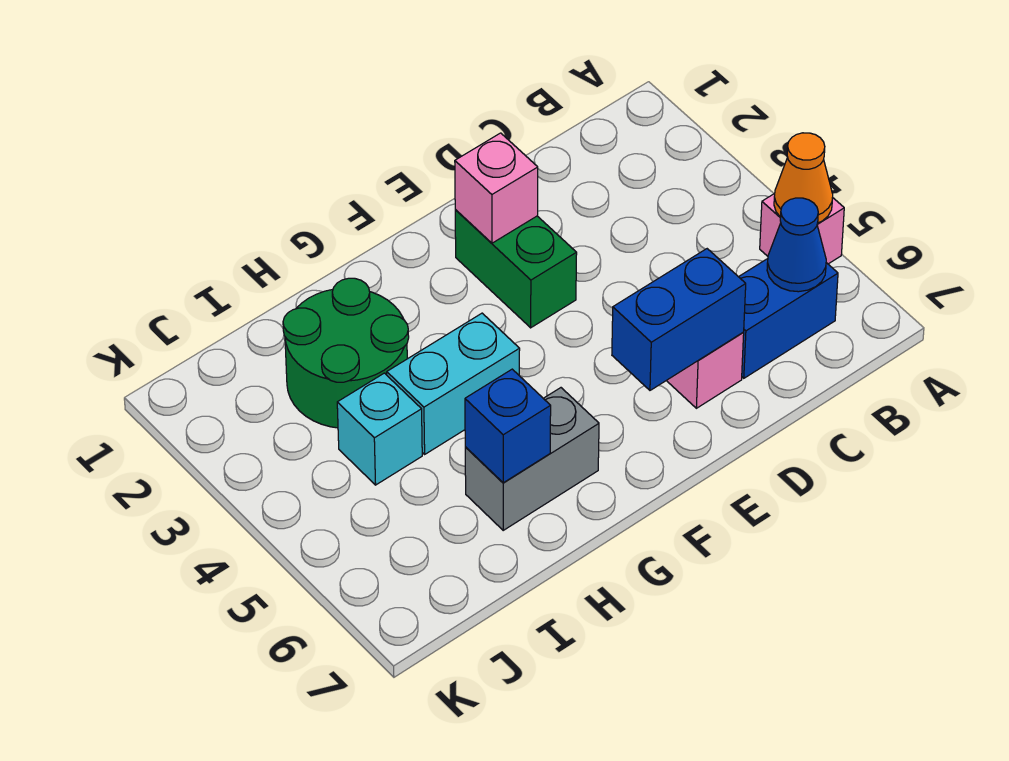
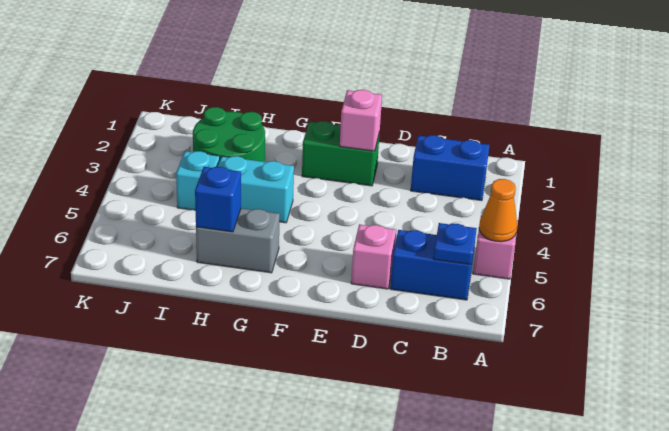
blue cone B6 level 2 -> blue plate B6 level 2
blue brick D6:E6 level 2 -> blue brick B2:C2 level 1
green brick E2:E3 level 1 -> green brick E2:F2 level 1

